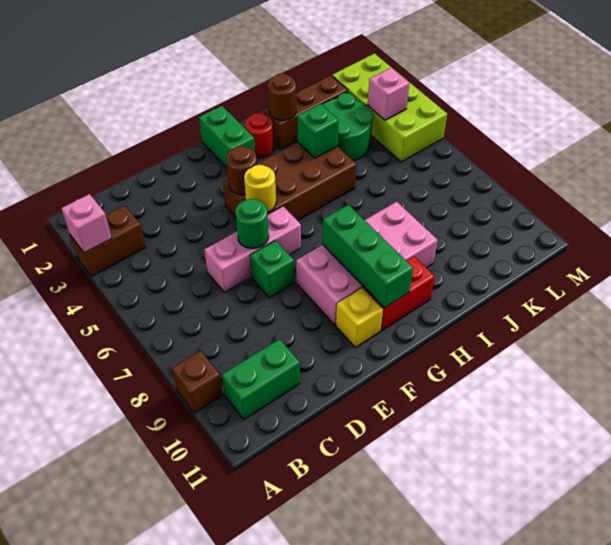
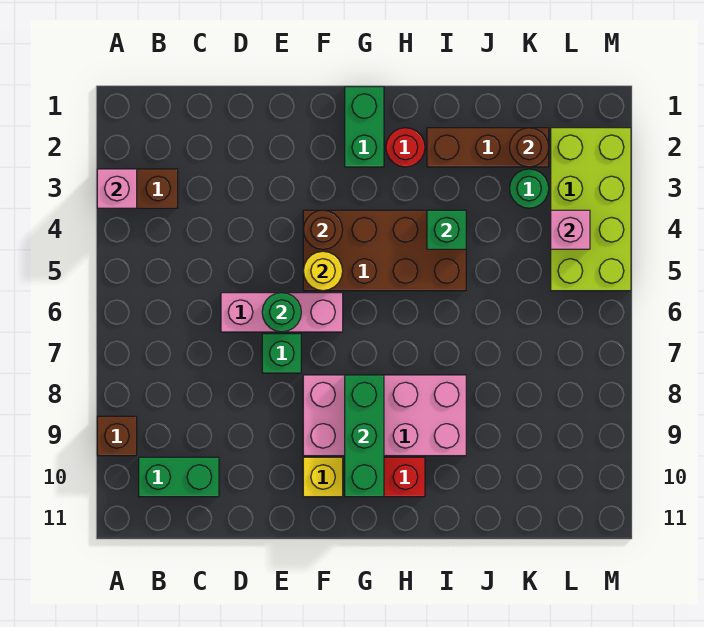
brown round brick I2 level 2 -> brown round brick K2 level 2
green round brick J3:K4 level 1 -> green round brick K3 level 1

